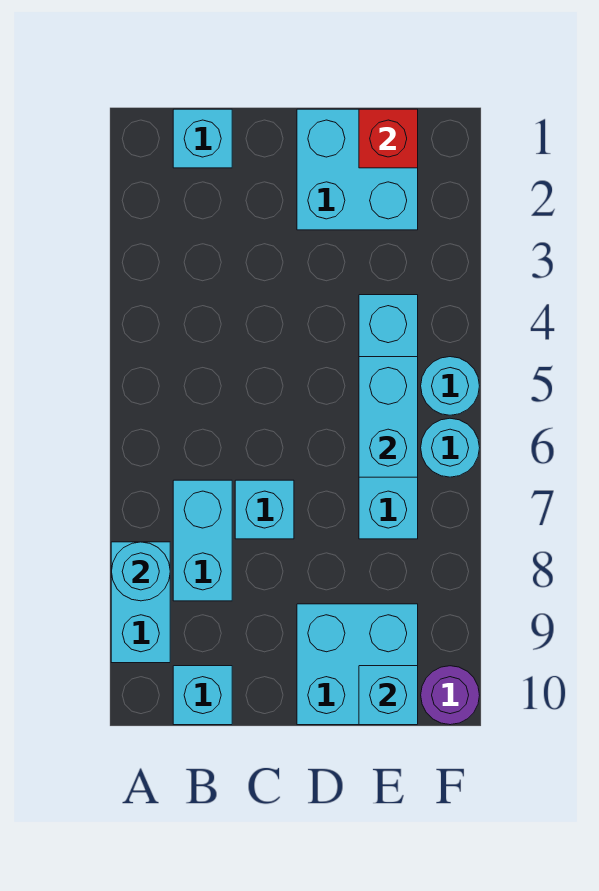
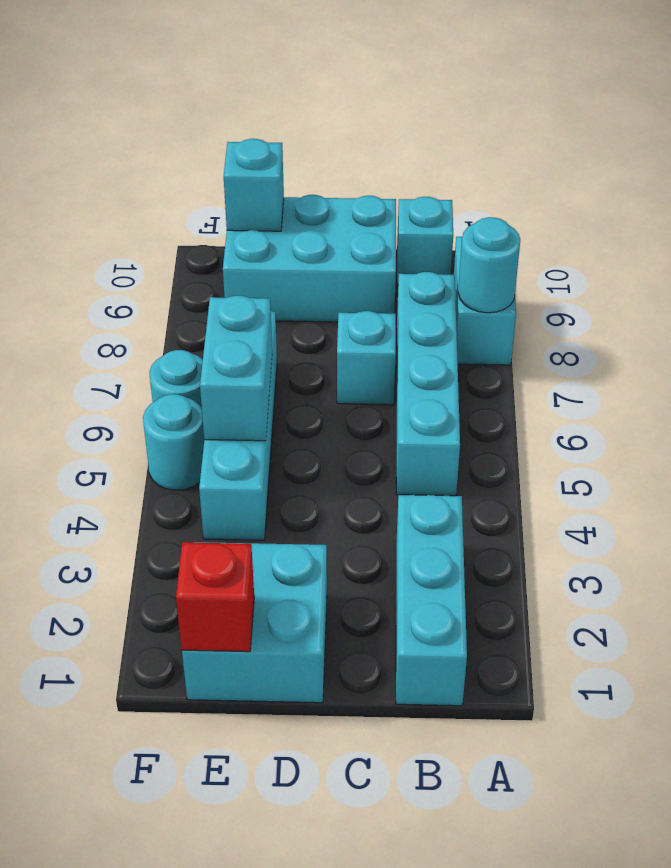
cyan brick B1 level 1 -> cyan brick B1:B3 level 1
cyan brick B7:B8 level 1 -> cyan brick B5:B8 level 1
cyan brick D9:E10 level 1 -> cyan brick C9:E10 level 1
purple round brick F10 level 1 -> none

